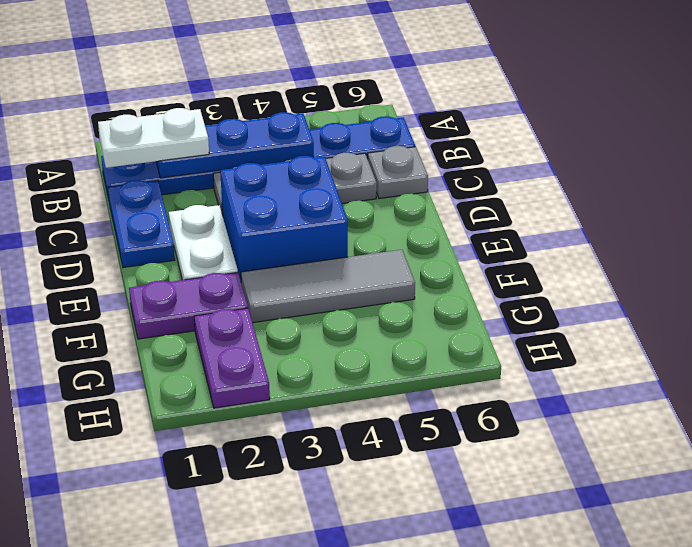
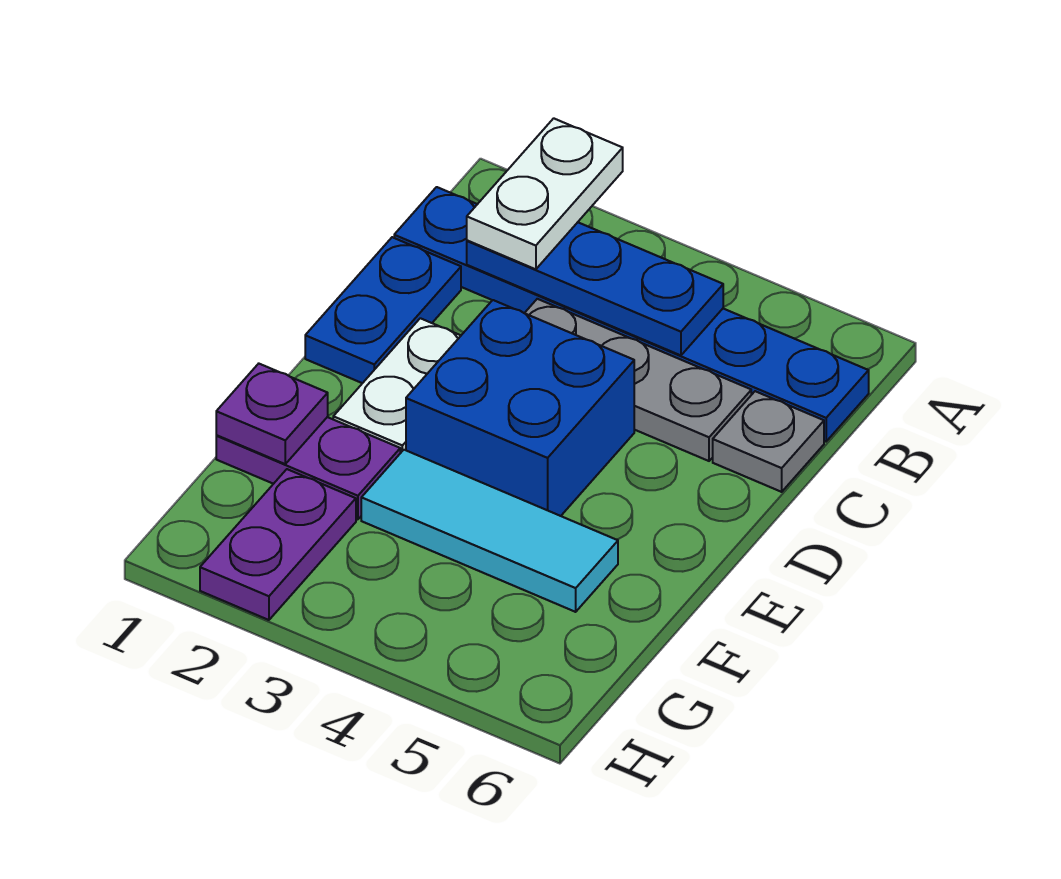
white plate B1:B2 level 3 -> white plate A2:B2 level 3
none -> purple plate F1 level 2
grey tile F3:F5 level 1 -> cyan tile F3:F5 level 1

